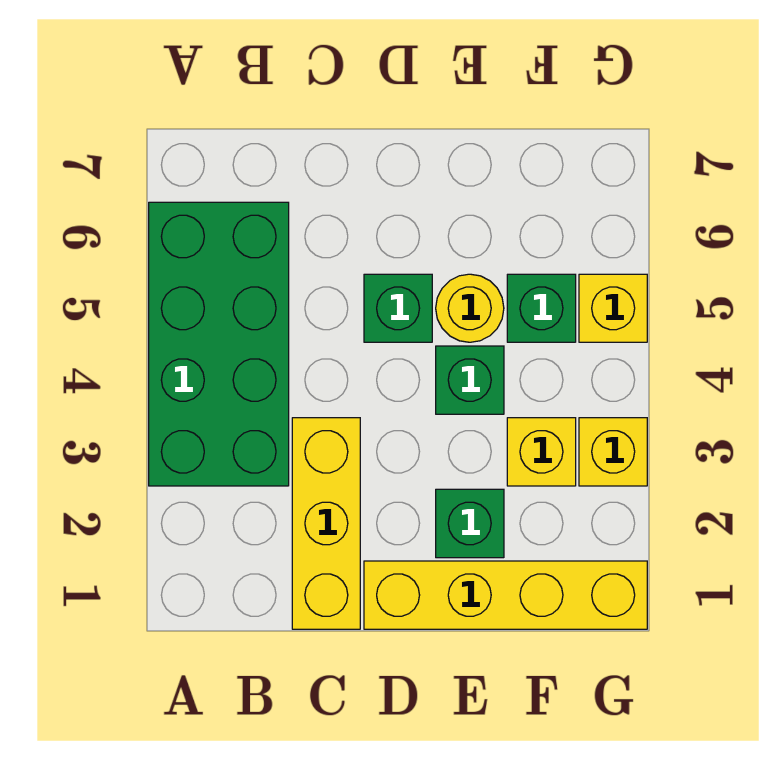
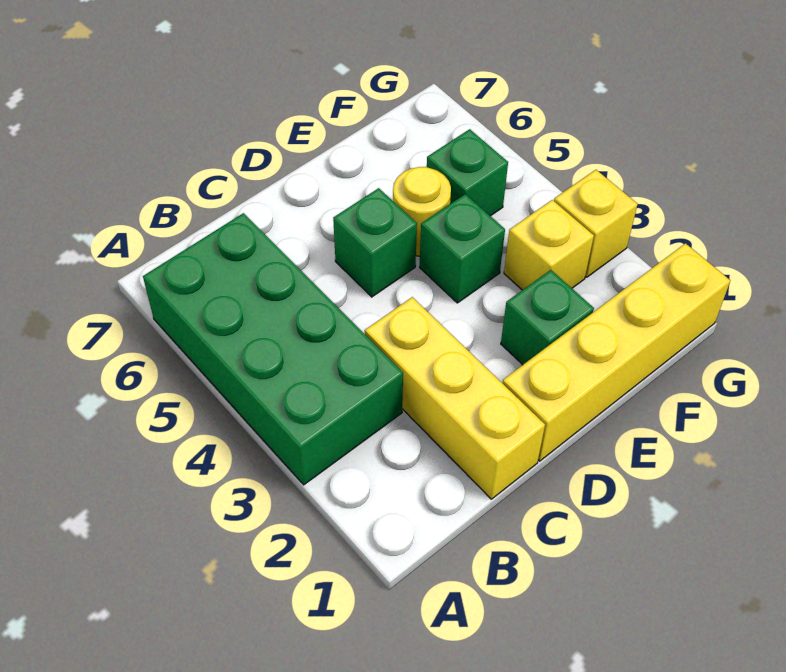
yellow brick G5 level 1 -> none

